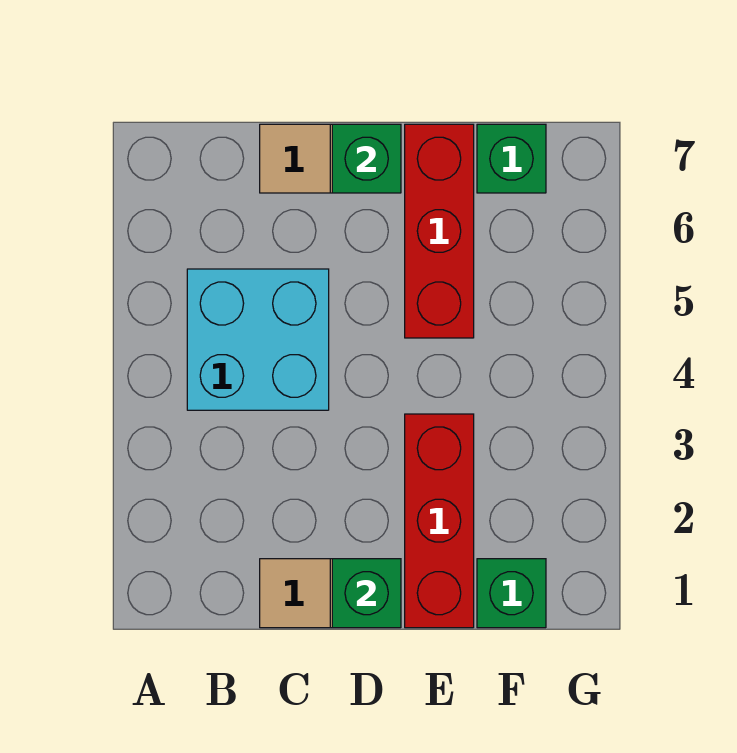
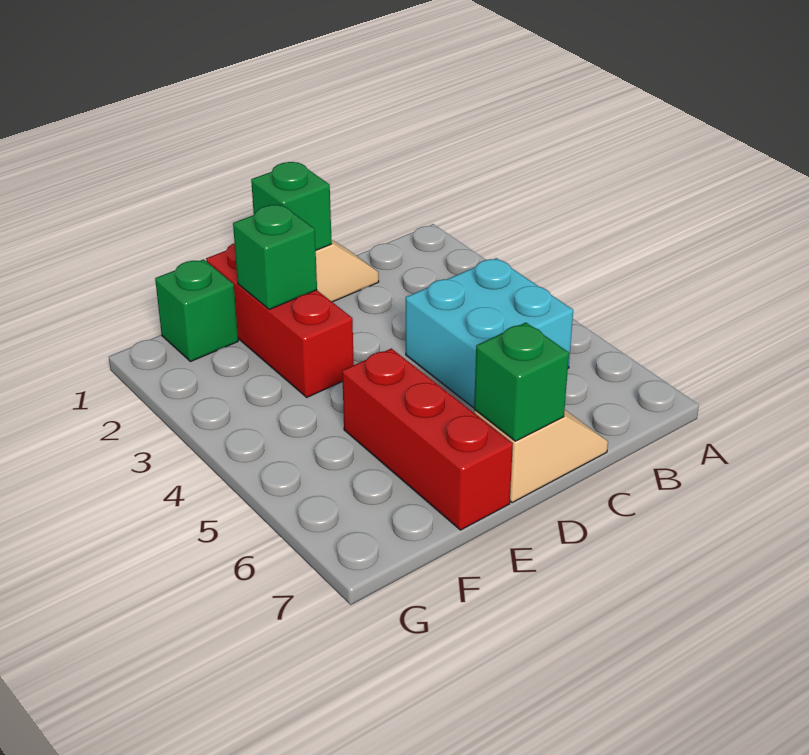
green brick F7 level 1 -> green brick E2 level 2

